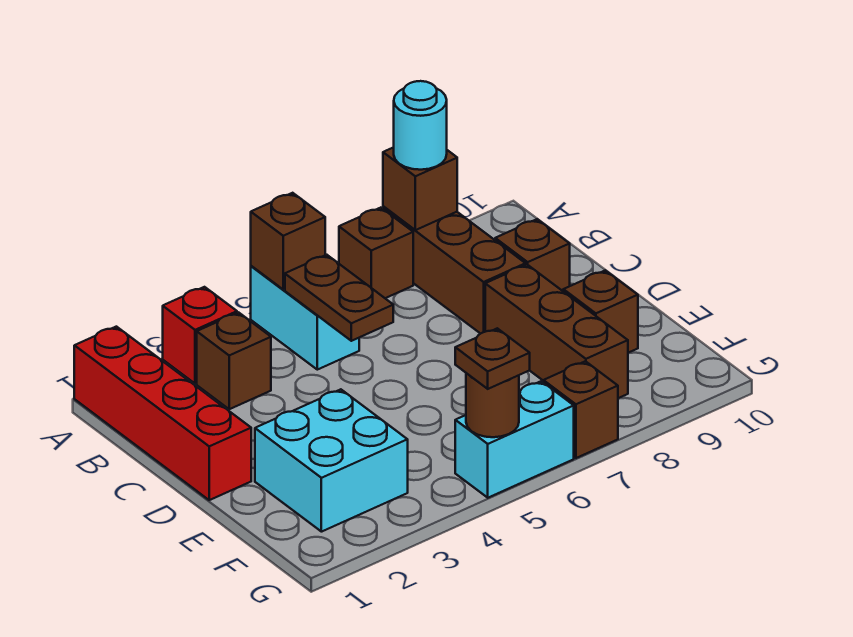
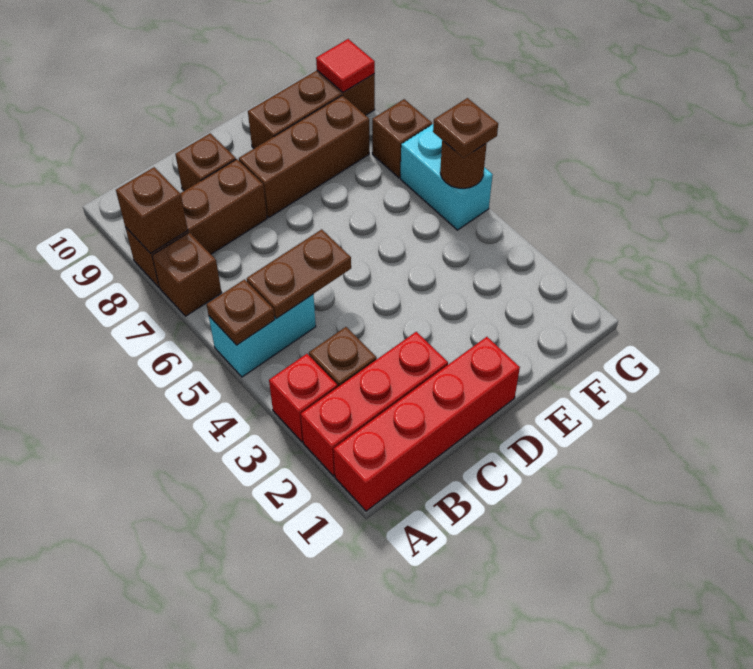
none -> red brick A2:C2 level 1
brown brick A5 level 2 -> brown plate A5 level 2
cyan round brick A8 level 3 -> none
cyan brick E2:F3 level 1 -> none
brown brick E9 level 1 -> brown brick E9:G9 level 1
none -> red tile G9 level 2

